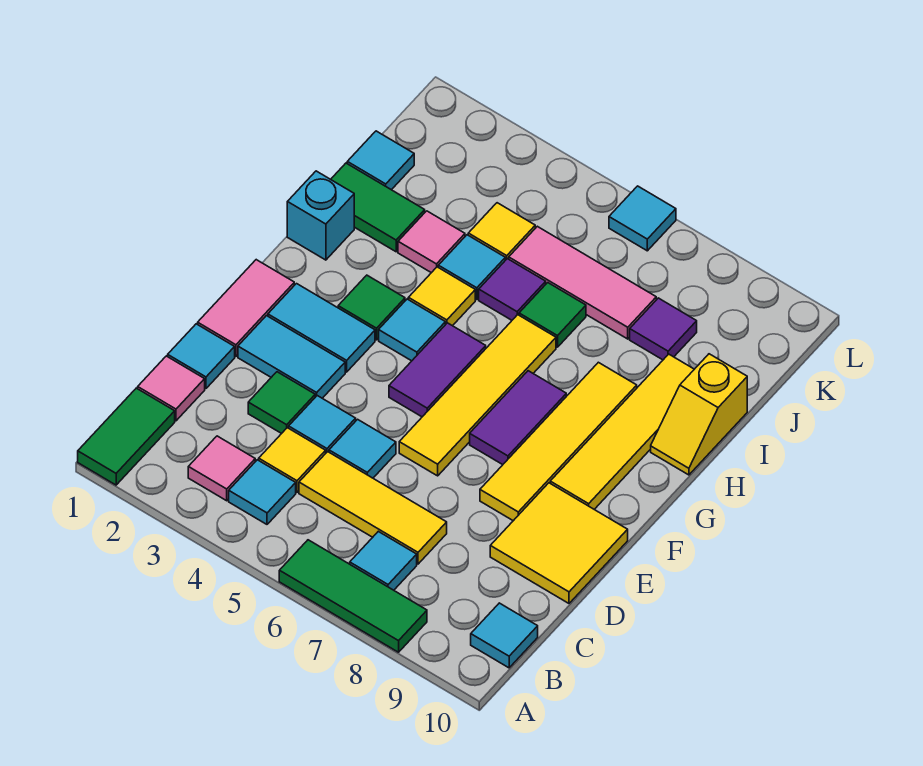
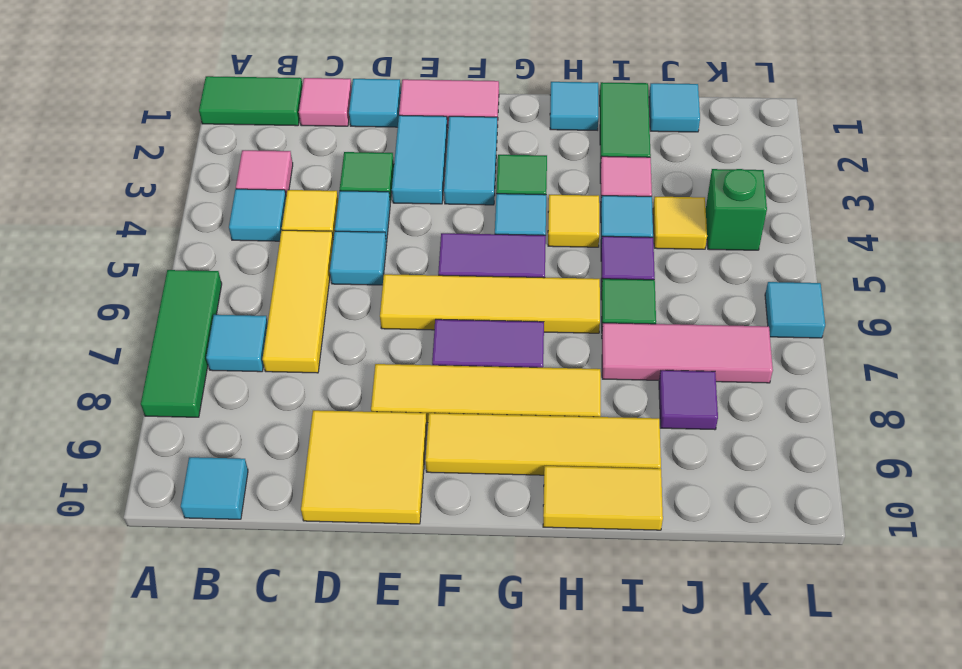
cyan brick H1 level 1 -> cyan tile H1 level 1
yellow slope H10:I10 level 1 top I -> yellow tile H10:I10 level 1
pink tile J5:J7 level 1 -> pink tile I7:K7 level 1
none -> green brick K4 level 1

